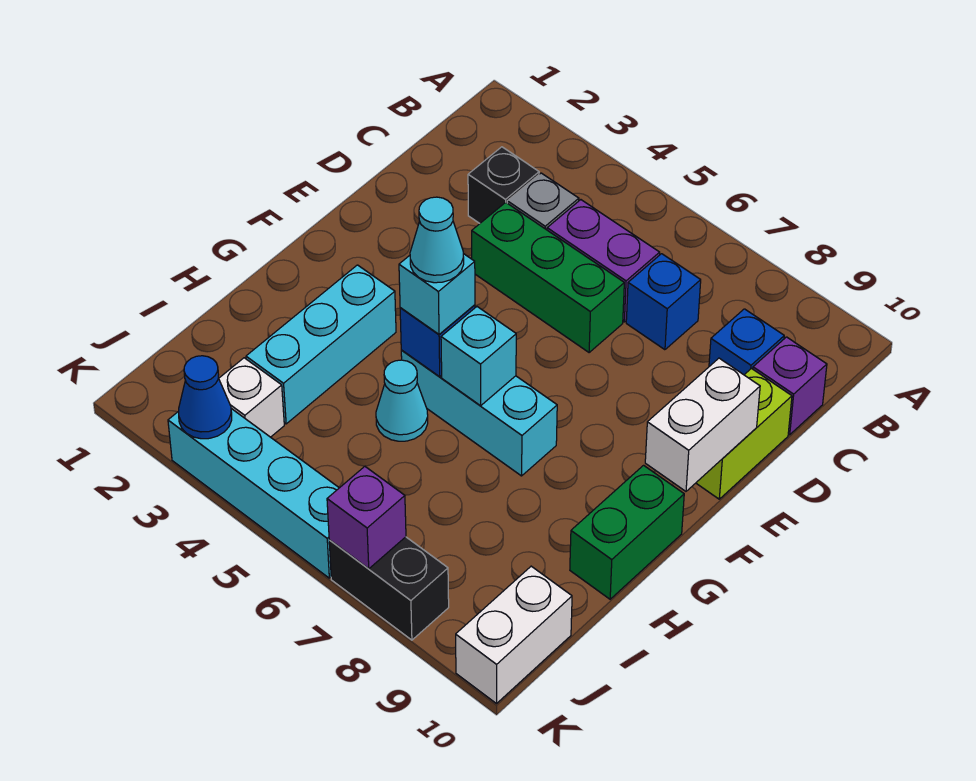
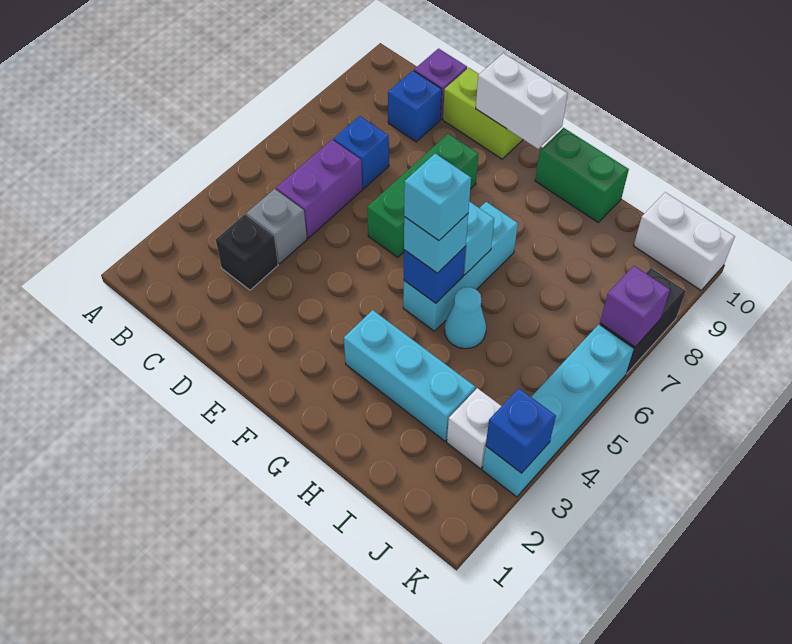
green brick D4:D6 level 1 -> green brick E6:E8 level 1
cyan cone G5 level 4 -> cyan brick G5 level 4
blue cone K3 level 2 -> blue brick K3 level 2

